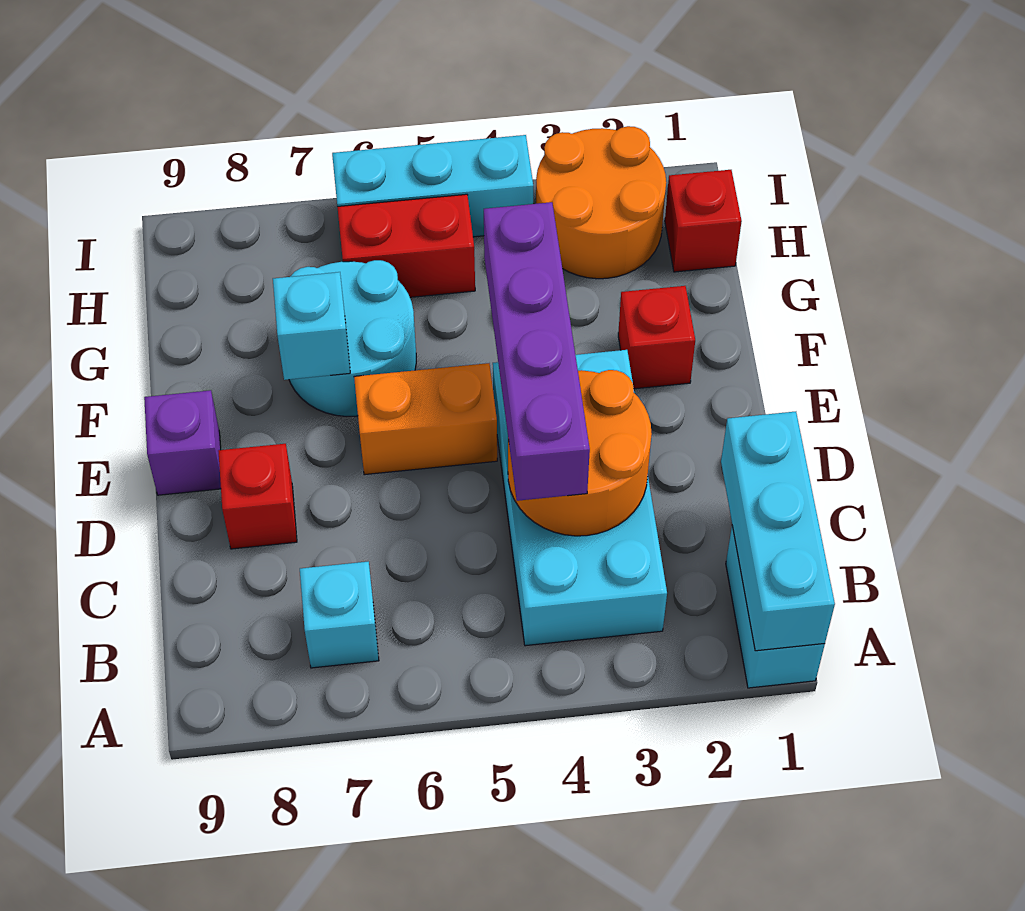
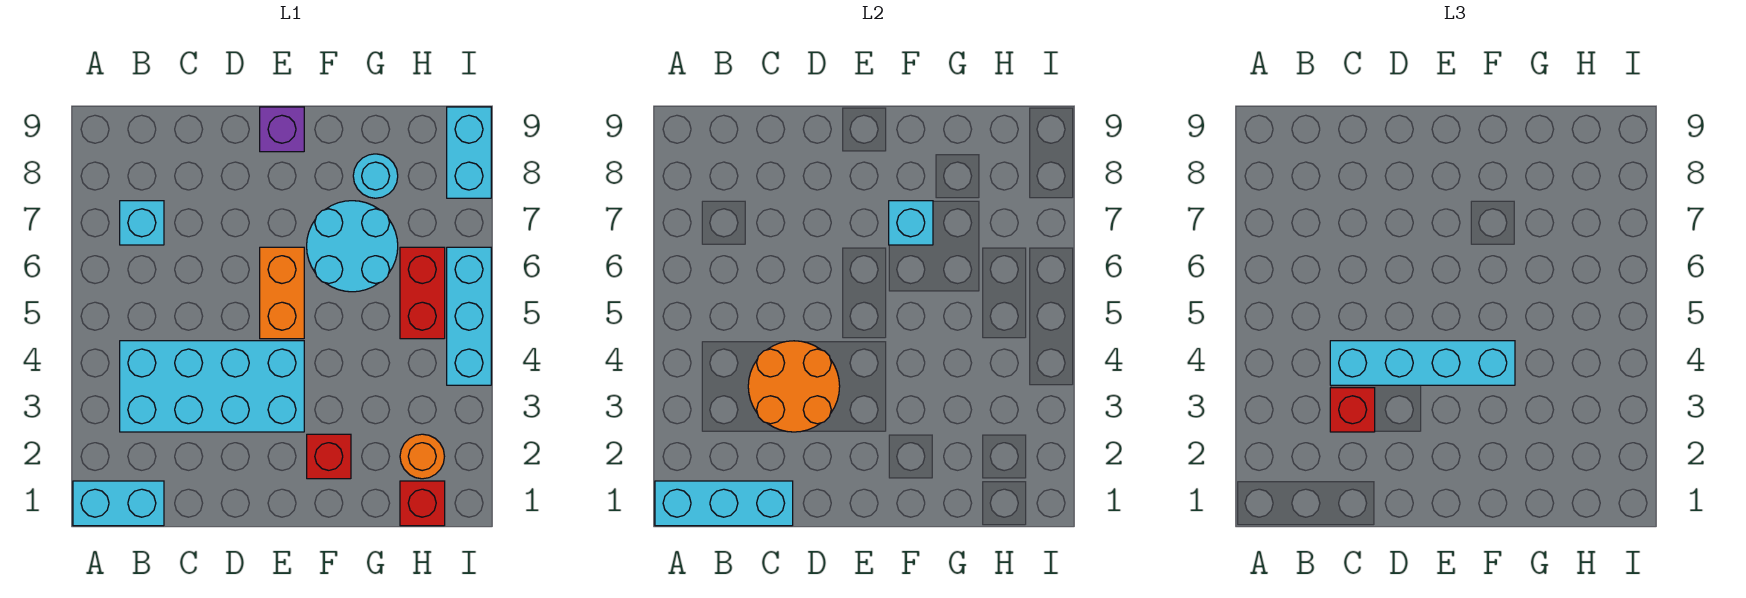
purple brick C4:F4 level 3 -> cyan brick C4:F4 level 3
red brick D8 level 1 -> red brick C3 level 3
none -> cyan round brick G8 level 1
orange round brick H2:I3 level 1 -> orange round brick H2 level 1
none -> cyan brick I8:I9 level 1

